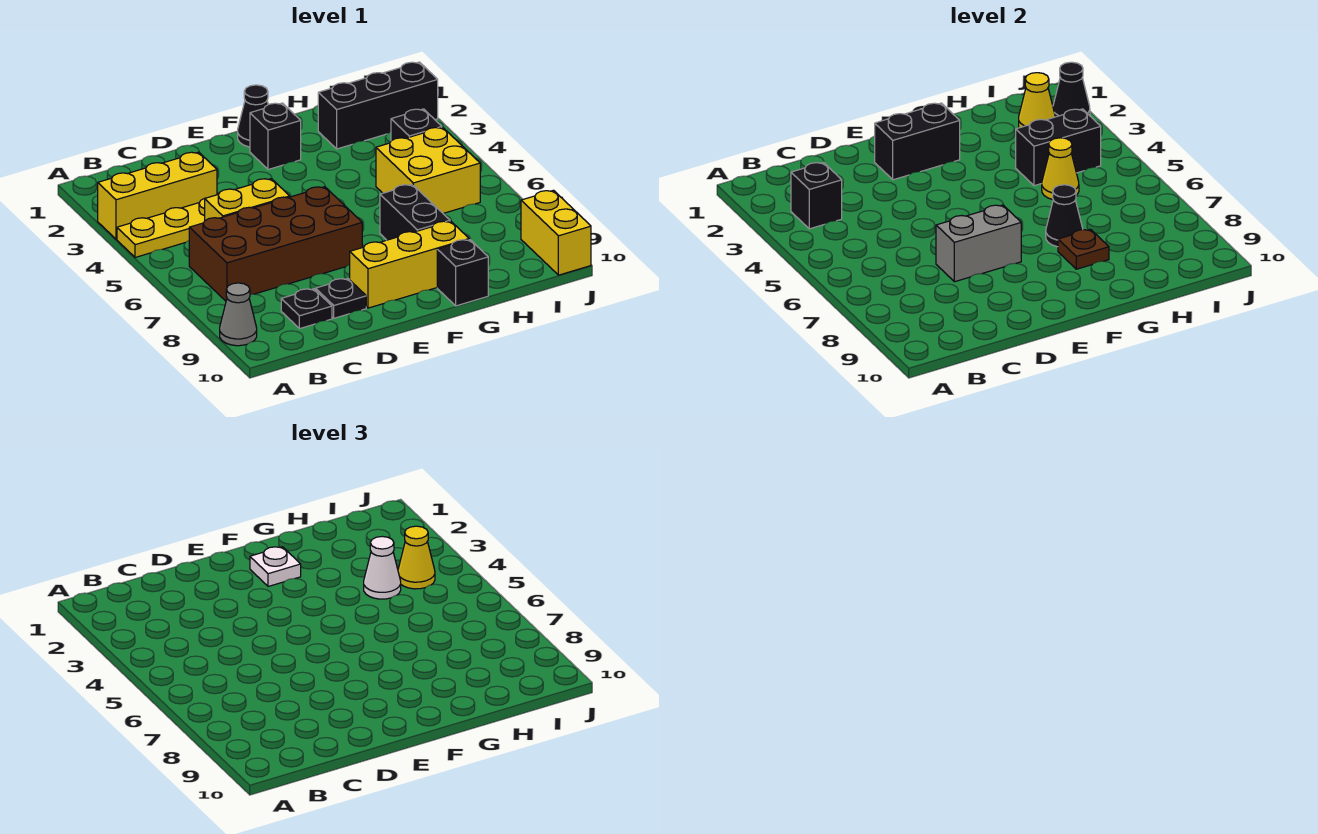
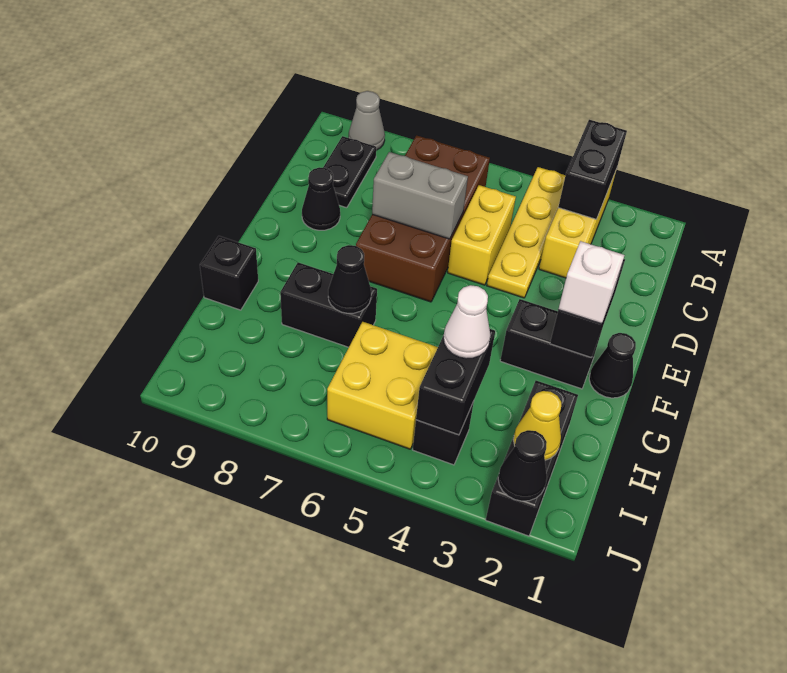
black brick B3 level 2 -> black brick A3:B3 level 2
black plate C9 level 1 -> black plate B9:C9 level 1
grey brick D7:E7 level 2 -> grey brick D6:D7 level 2
black plate D9 level 1 -> black cone D9 level 1
yellow brick E9:G9 level 1 -> none
black brick F2 level 1 -> black brick F2:F3 level 1
white plate F2 level 3 -> white brick F2 level 3
brown plate G8 level 2 -> none
yellow cone H5 level 2 -> none
yellow cone I4 level 3 -> none
yellow brick J9:J10 level 1 -> none

